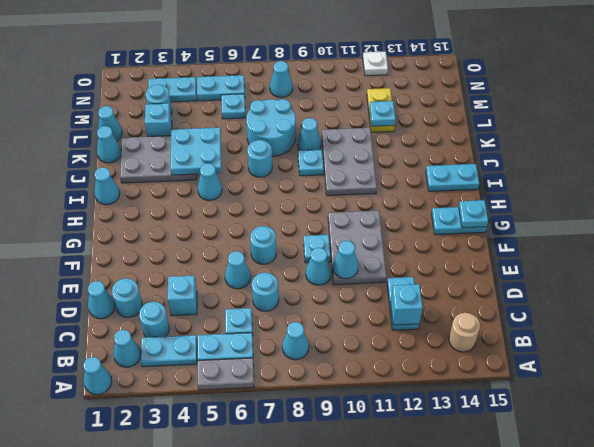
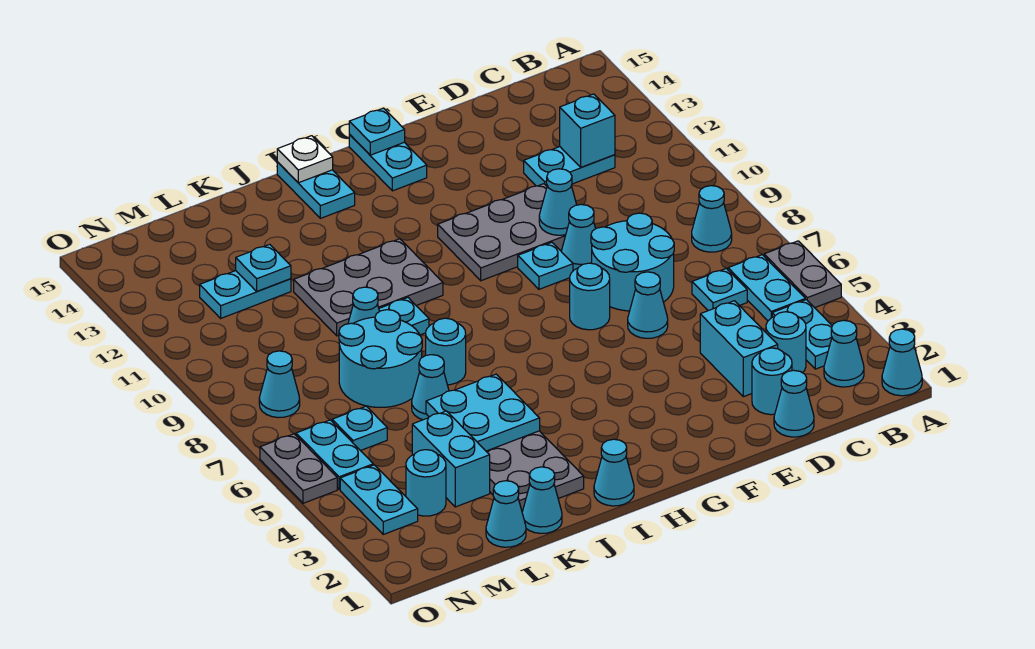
tan round brick B14 level 1 -> none
cyan brick D4 level 1 -> cyan brick D3:D4 level 1
cyan round brick D7 level 1 -> cyan round brick D7:E8 level 1
cyan cone I5 level 1 -> cyan cone K6 level 1
cyan brick L3 level 1 -> cyan brick L3:L4 level 1
yellow plate L12:M12 level 1 -> cyan plate L12:M12 level 1
none -> grey plate O5:O6 level 1
white plate O12 level 1 -> white plate I15 level 2

